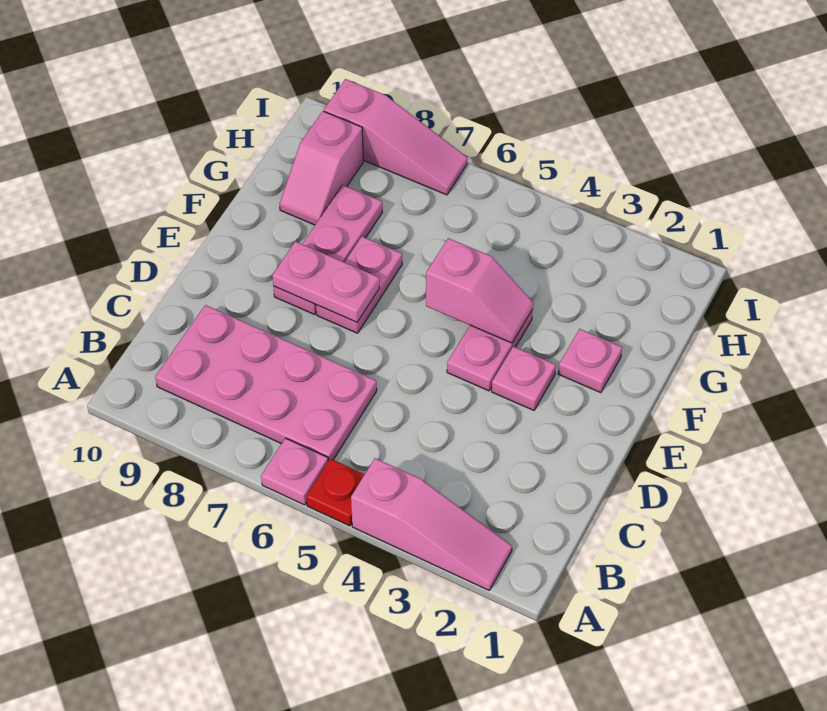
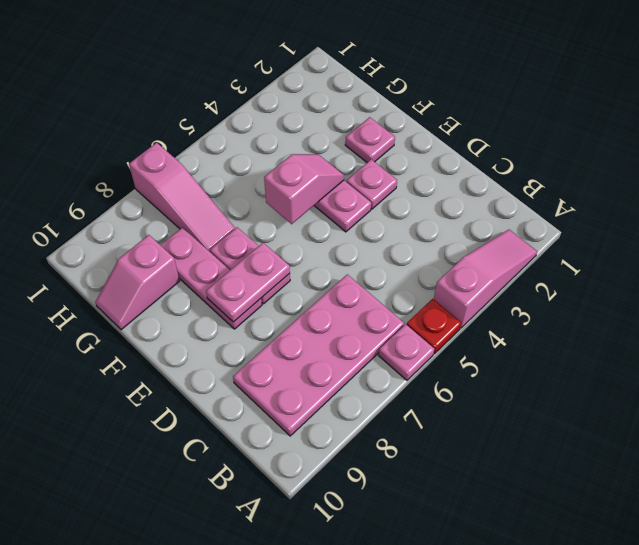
pink slope G9:H9 level 1 top H -> pink slope G9:G10 level 1 top 9
pink slope I7:I9 level 1 top 9 -> pink slope G7:I7 level 1 top I

